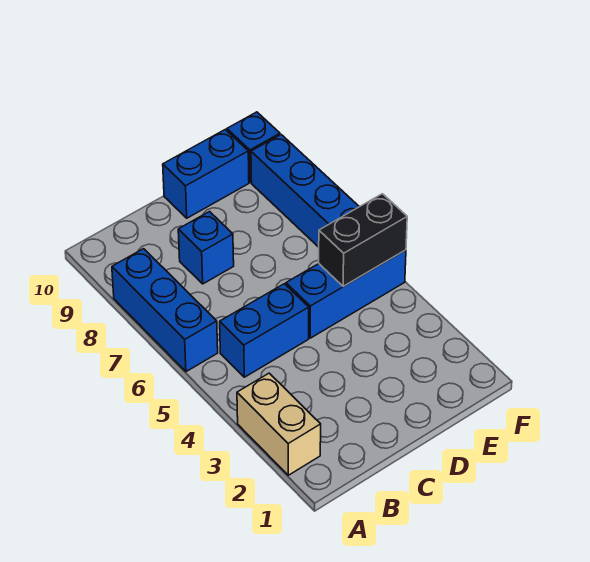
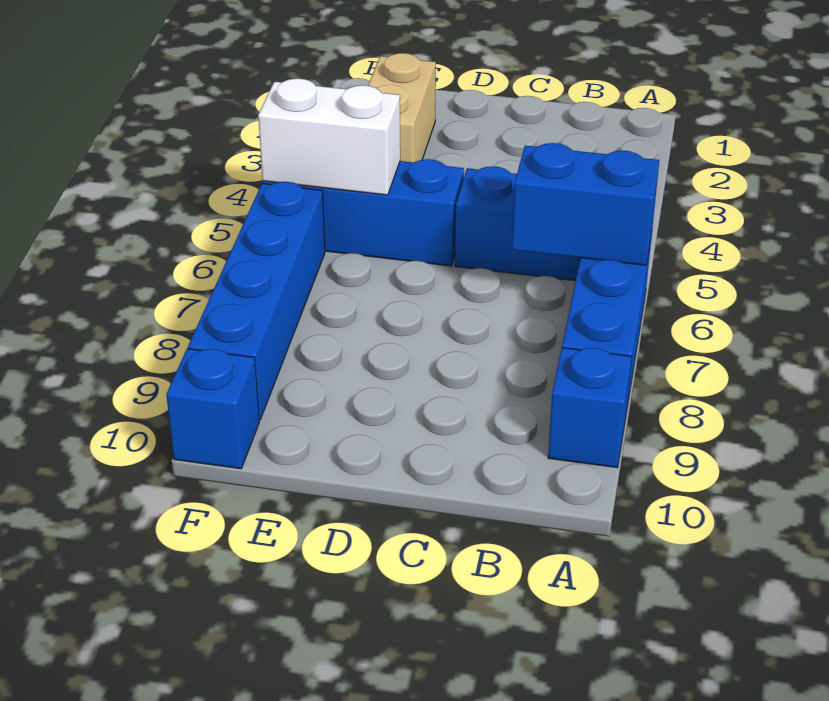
tan brick A2:A3 level 1 -> tan brick E2:E3 level 1
blue brick C8 level 1 -> blue brick A9 level 1
blue brick D10:E10 level 1 -> blue brick A6:B6 level 2
black brick E5:F5 level 2 -> white brick E5:F5 level 2

